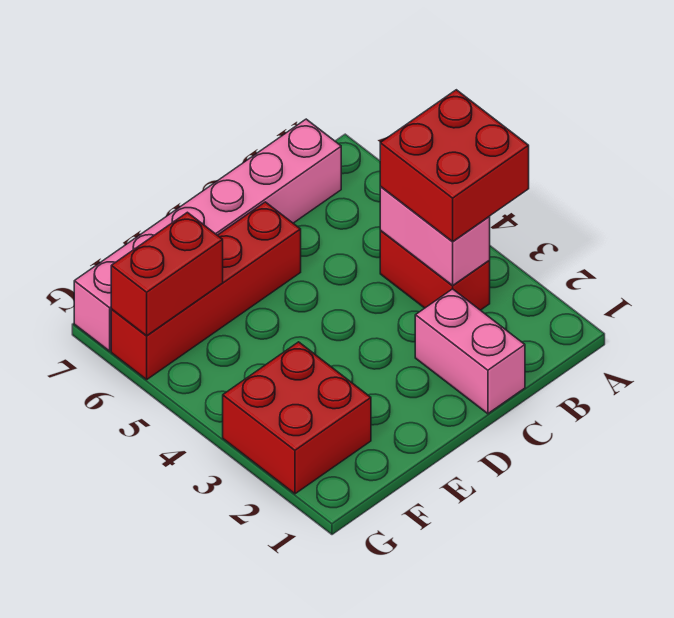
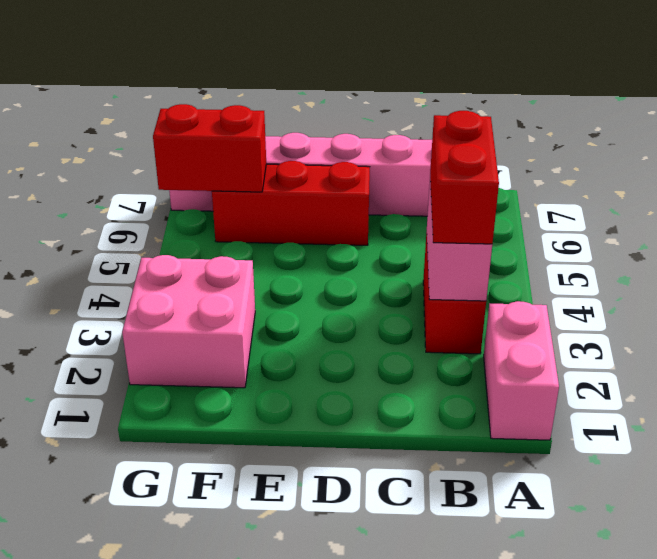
red brick A3:B4 level 3 -> red brick B3:B4 level 3
pink brick C1:C2 level 1 -> pink brick A1:A2 level 1
red brick D6:G6 level 1 -> red brick D6:F6 level 1
red brick F2:G3 level 1 -> pink brick F2:G3 level 1

